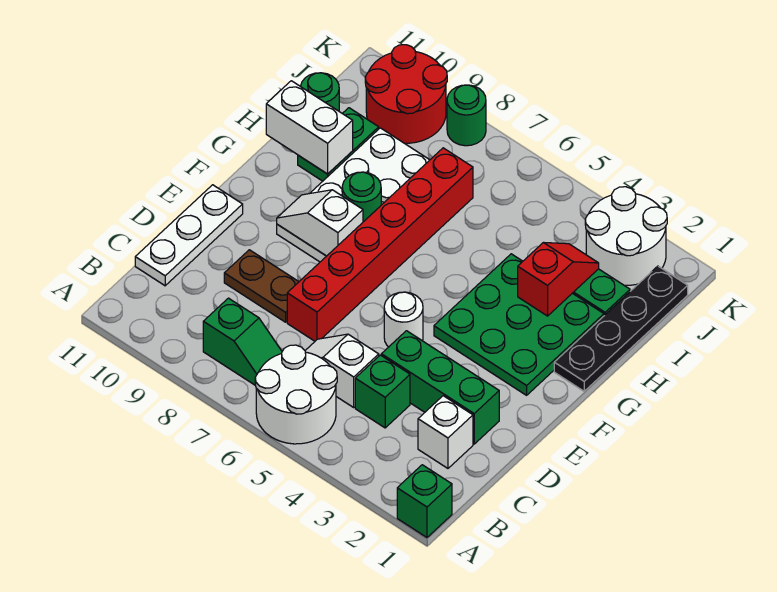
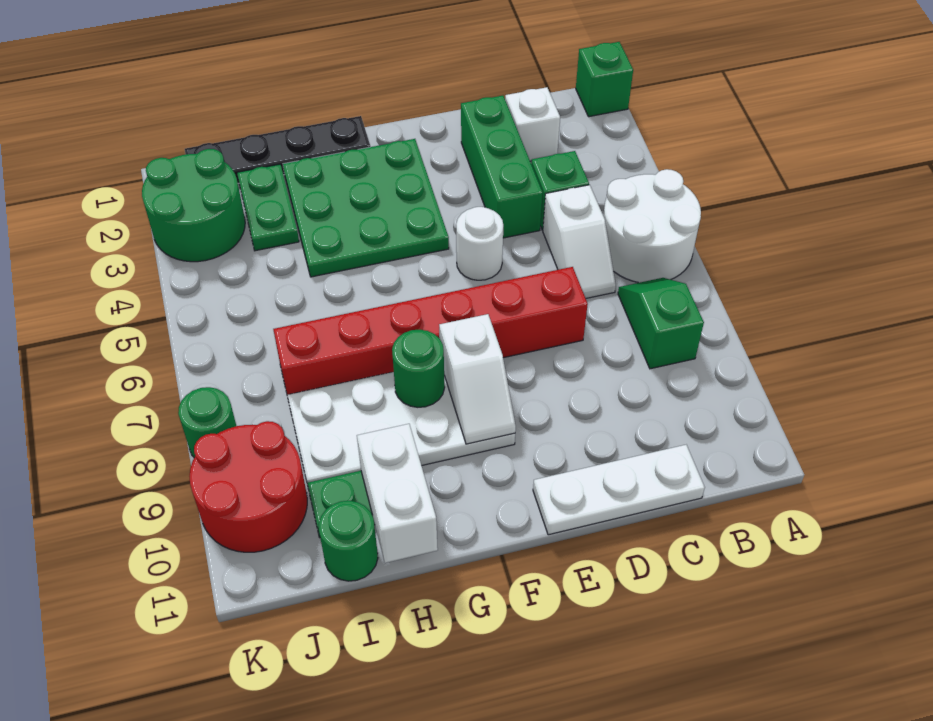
brown plate D8:D9 level 1 -> none
red slope H3:I3 level 2 top H -> none
white round brick J2:K3 level 1 -> green round brick J2:K3 level 1

